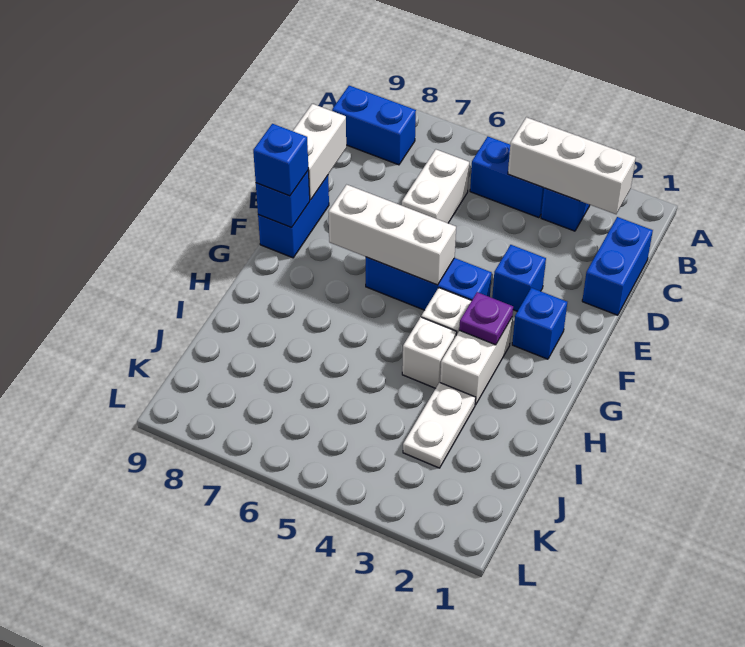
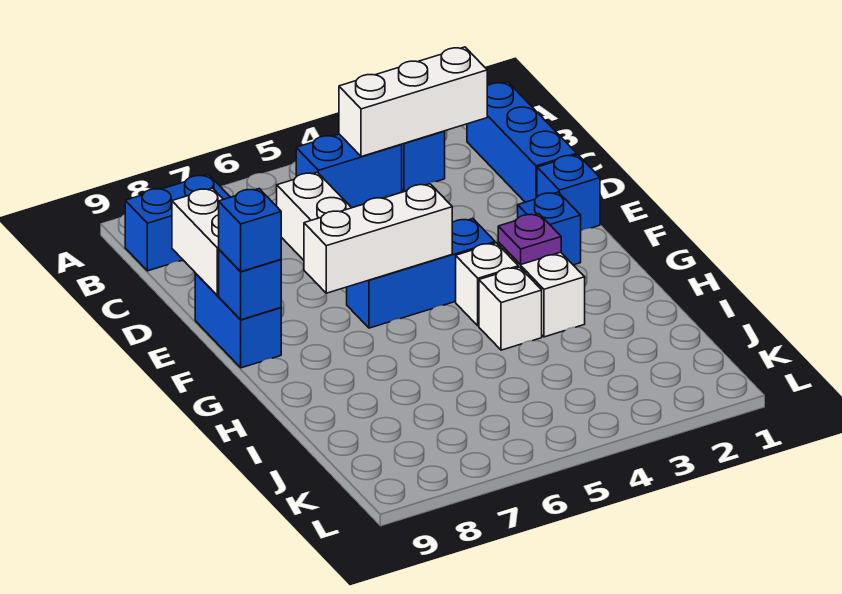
blue brick C1:D1 level 1 -> blue brick B1:D1 level 1
blue brick E3 level 1 -> blue brick E1 level 1
white plate I3:J3 level 1 -> none

